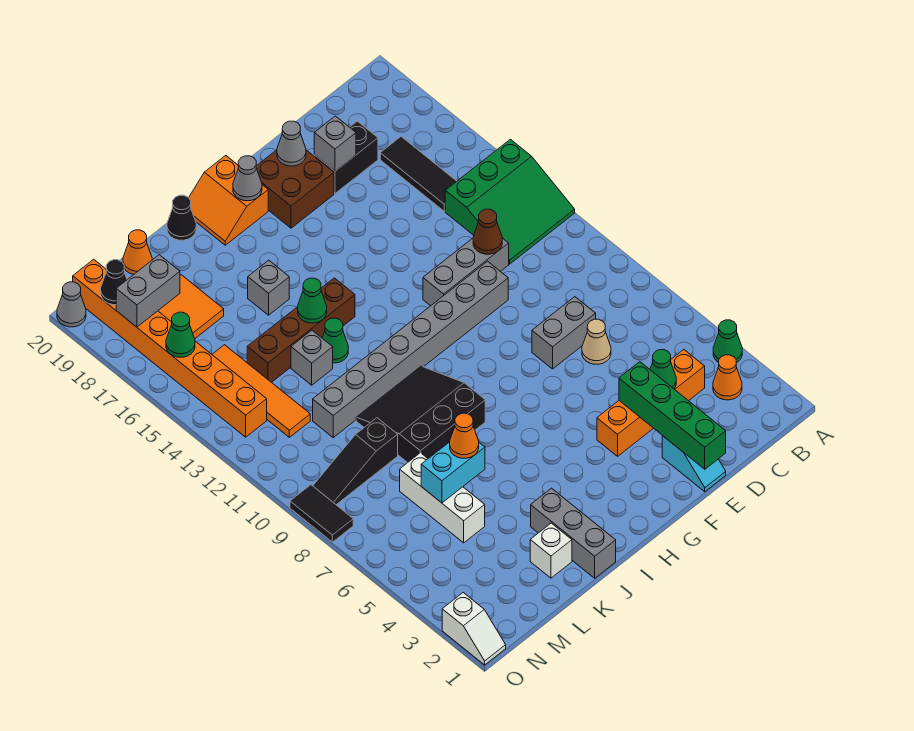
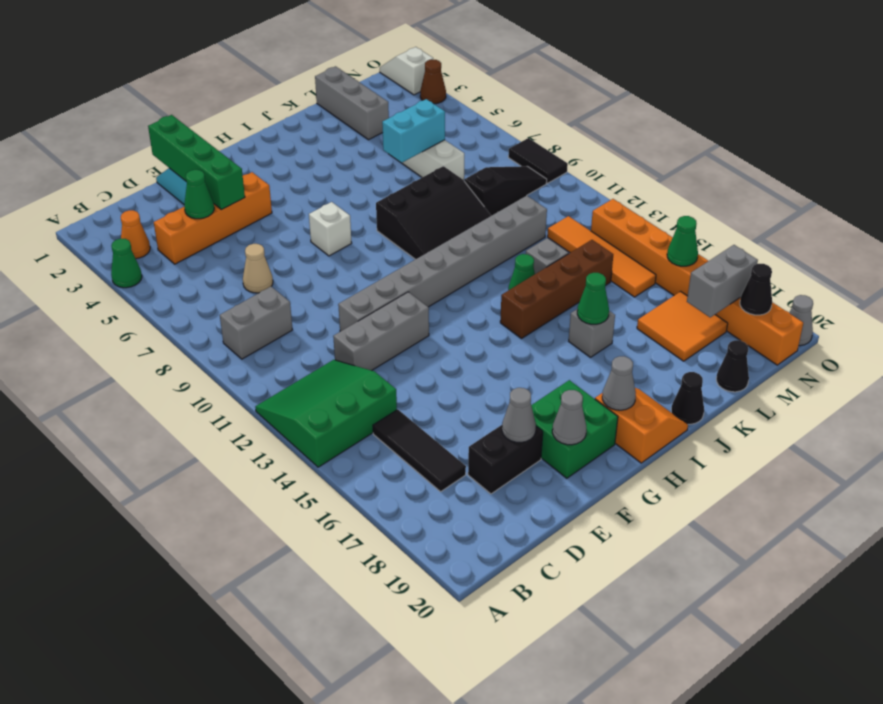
grey brick D8:E8 level 1 -> grey brick B9:C9 level 1
brown cone D12 level 2 -> brown cone O3 level 1
grey brick E18 level 2 -> grey cone E18 level 2
brown brick F18:G19 level 1 -> green brick F18:G19 level 1
grey brick J1:J3 level 1 -> grey brick L1:L3 level 1
green cone J14 level 2 -> green cone J16 level 2
white brick K2 level 1 -> white brick G7 level 1
orange cone K6 level 3 -> none
orange cone L20 level 1 -> black cone L20 level 1

